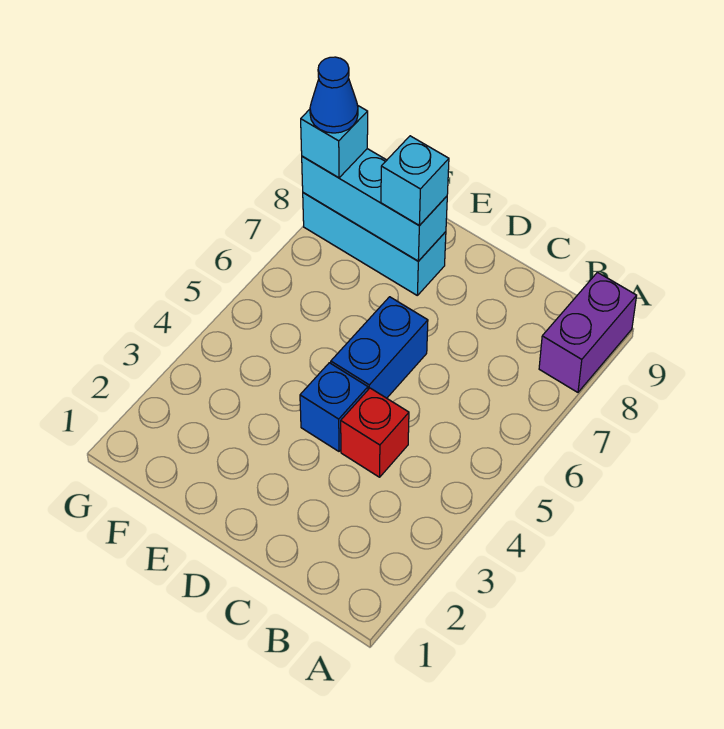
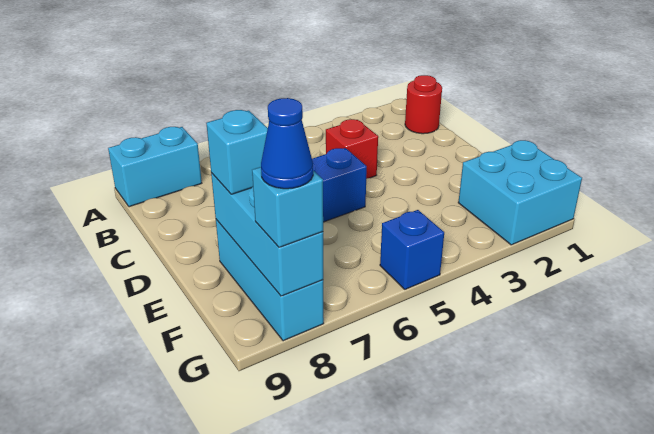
purple brick A8:A9 level 1 -> cyan brick A8:A9 level 1
none -> red round brick B1 level 1
blue brick D4 level 1 -> blue brick G5 level 1
none -> cyan brick F1:G2 level 1

